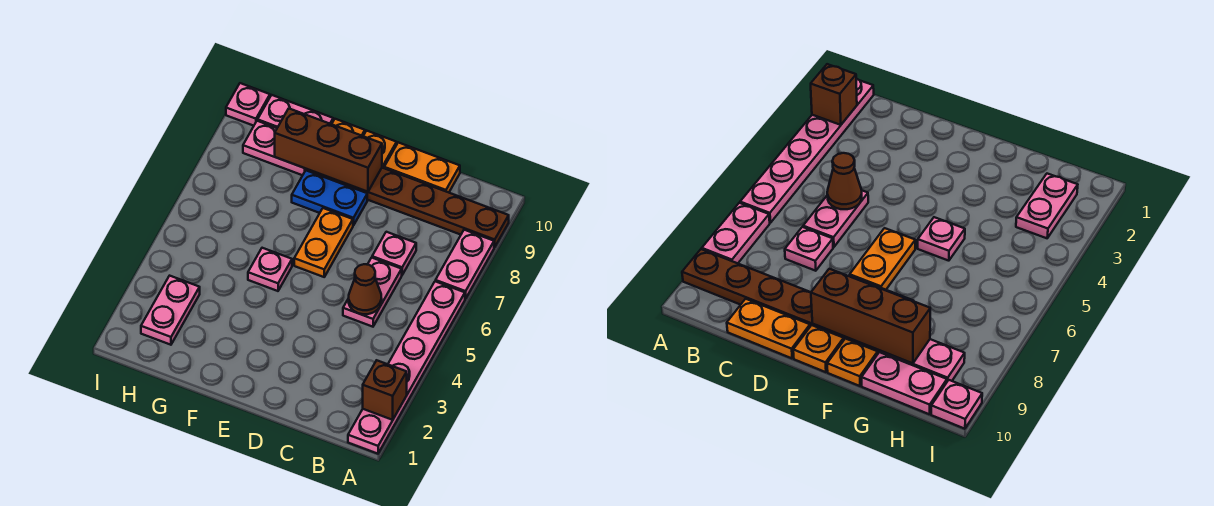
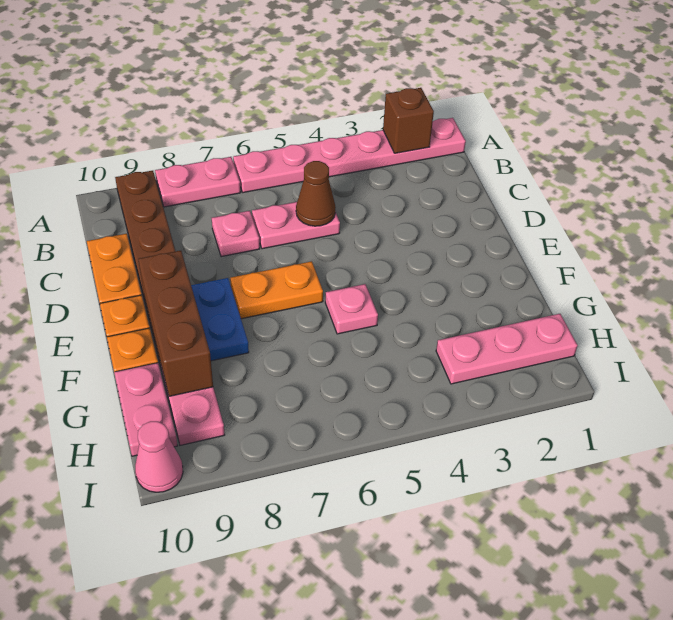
pink plate H2:H3 level 1 -> pink plate H1:H3 level 1
pink plate I10 level 1 -> pink cone I10 level 1

